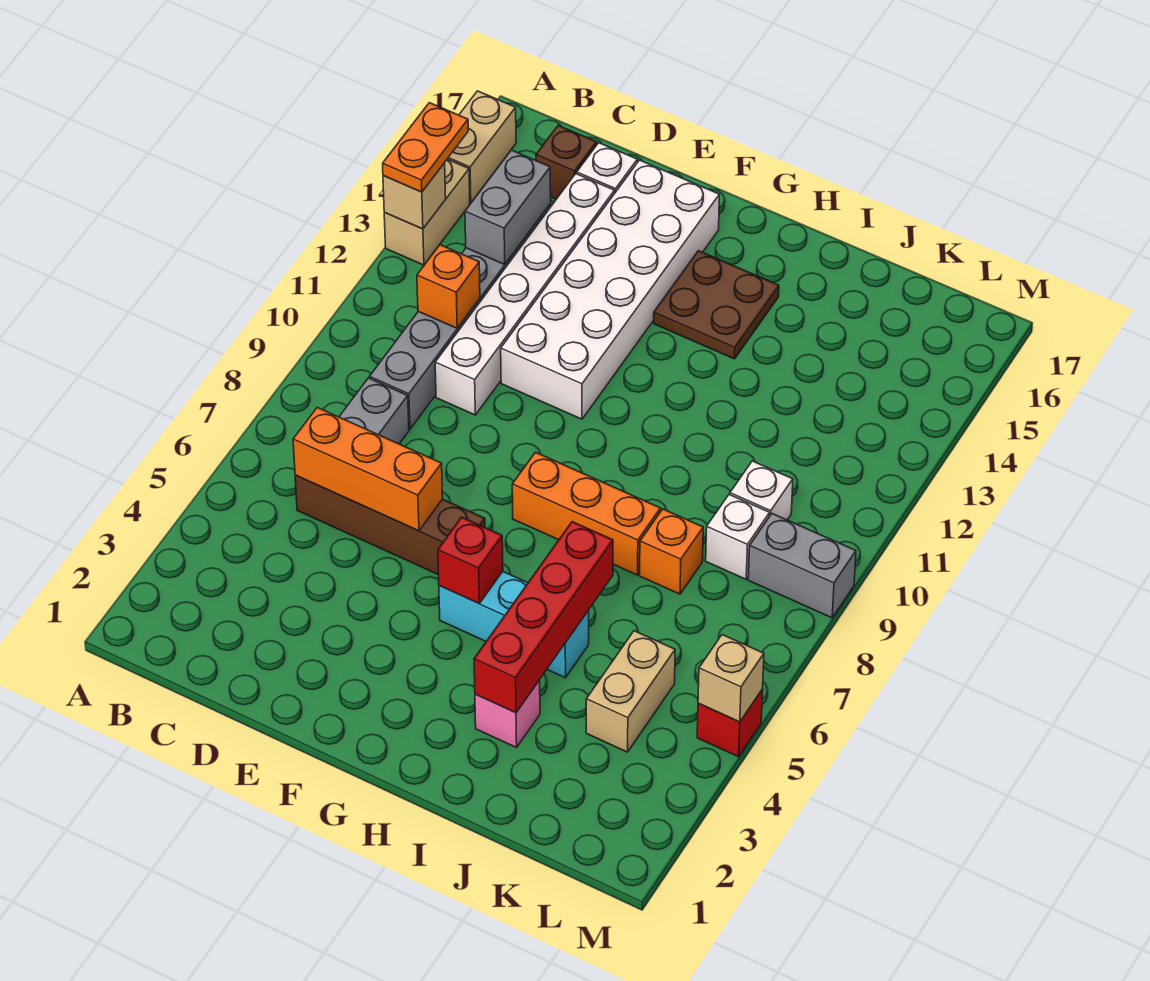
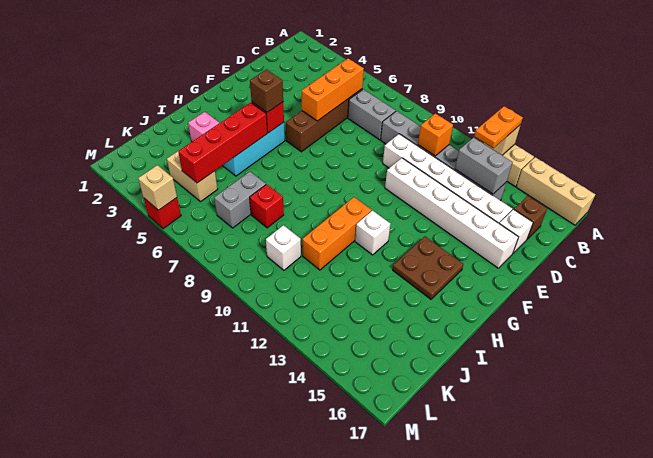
orange plate A13:A14 level 3 -> orange plate A13:B13 level 3
tan brick A15:A16 level 1 -> tan brick A15:A17 level 1
white brick E11:F16 level 1 -> white brick E11:E16 level 1
none -> brown brick G5 level 3
orange brick G8:I8 level 1 -> orange brick H11:J11 level 1
red brick I3:I6 level 2 -> red brick H5:K5 level 2
orange brick J8 level 1 -> red brick J8 level 1
white brick K9 level 1 -> white brick H12 level 1
grey brick L9:M9 level 1 -> grey brick J7:K7 level 1

